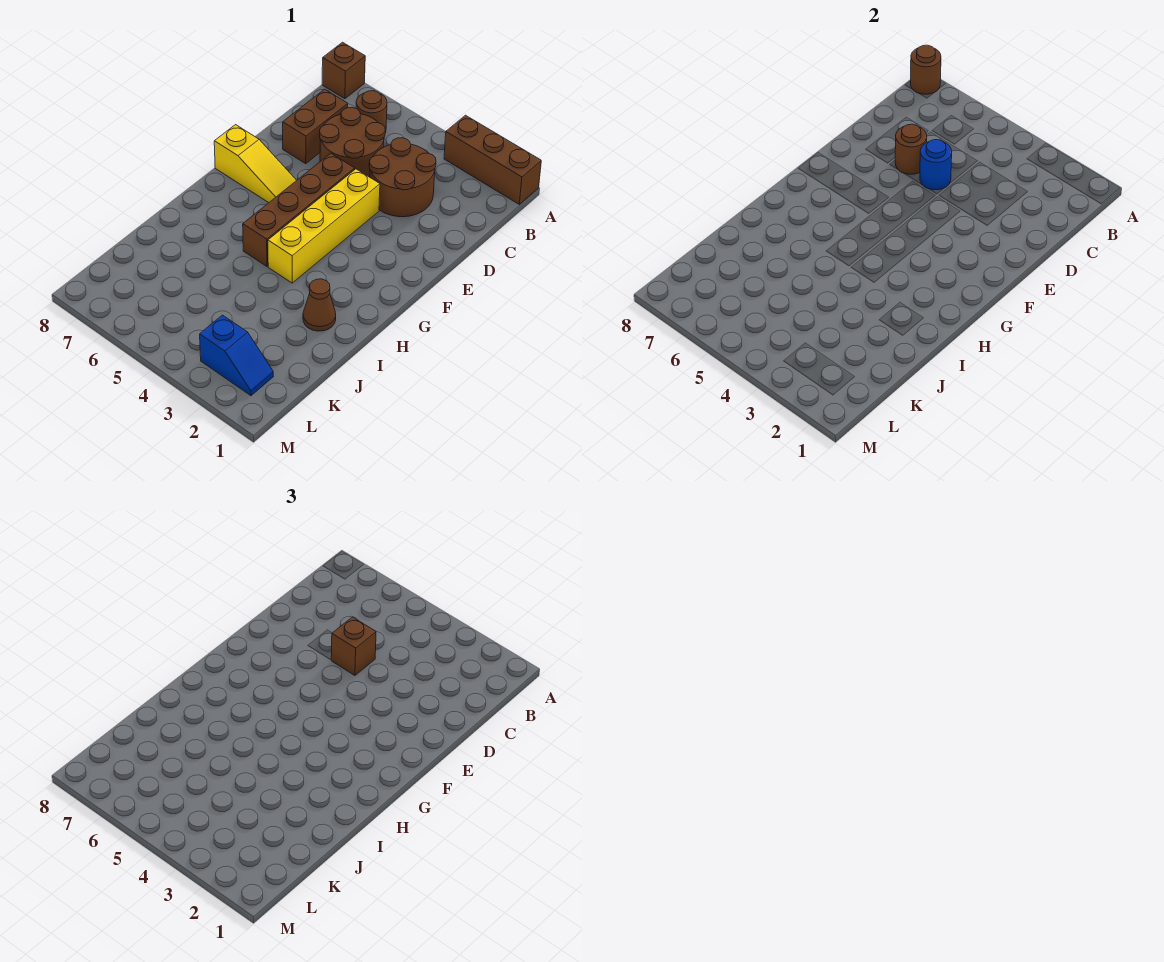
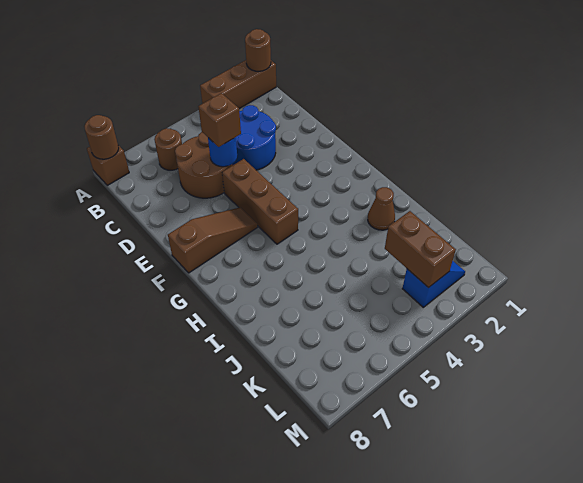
brown round brick C3:D4 level 1 -> blue round brick C3:D4 level 1
brown brick C7:D7 level 1 -> brown brick K3:L3 level 2
brown round brick D6 level 2 -> brown round brick A1 level 2
yellow brick E4:H4 level 1 -> none
brown brick E5:H5 level 1 -> brown brick E5:G5 level 1
yellow slope F6:F8 level 1 top 8 -> brown slope F6:F8 level 1 top 8

